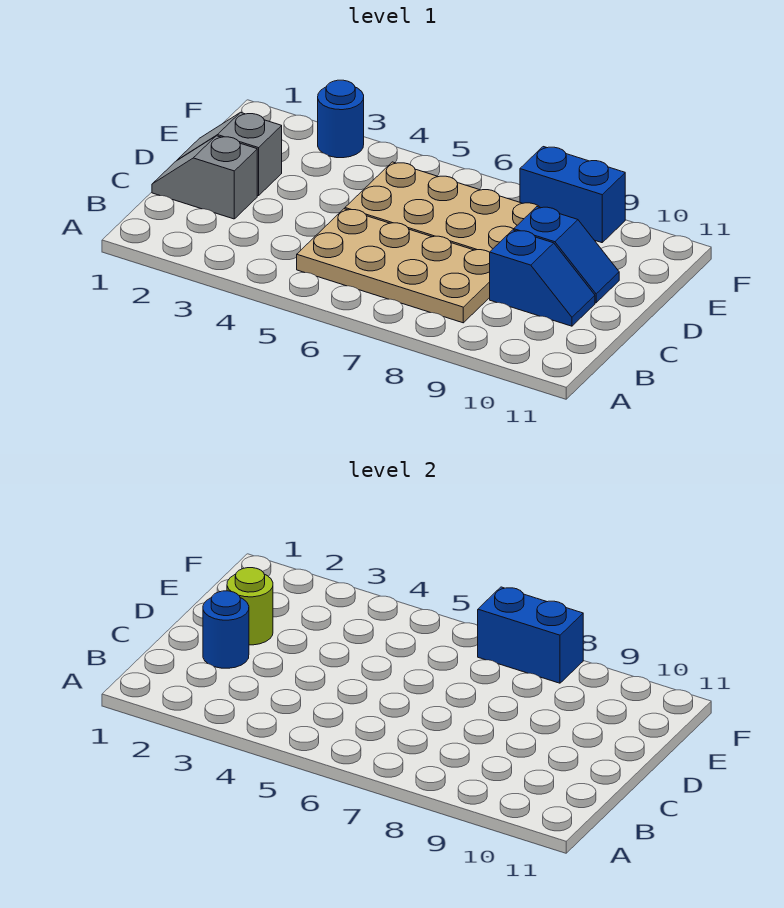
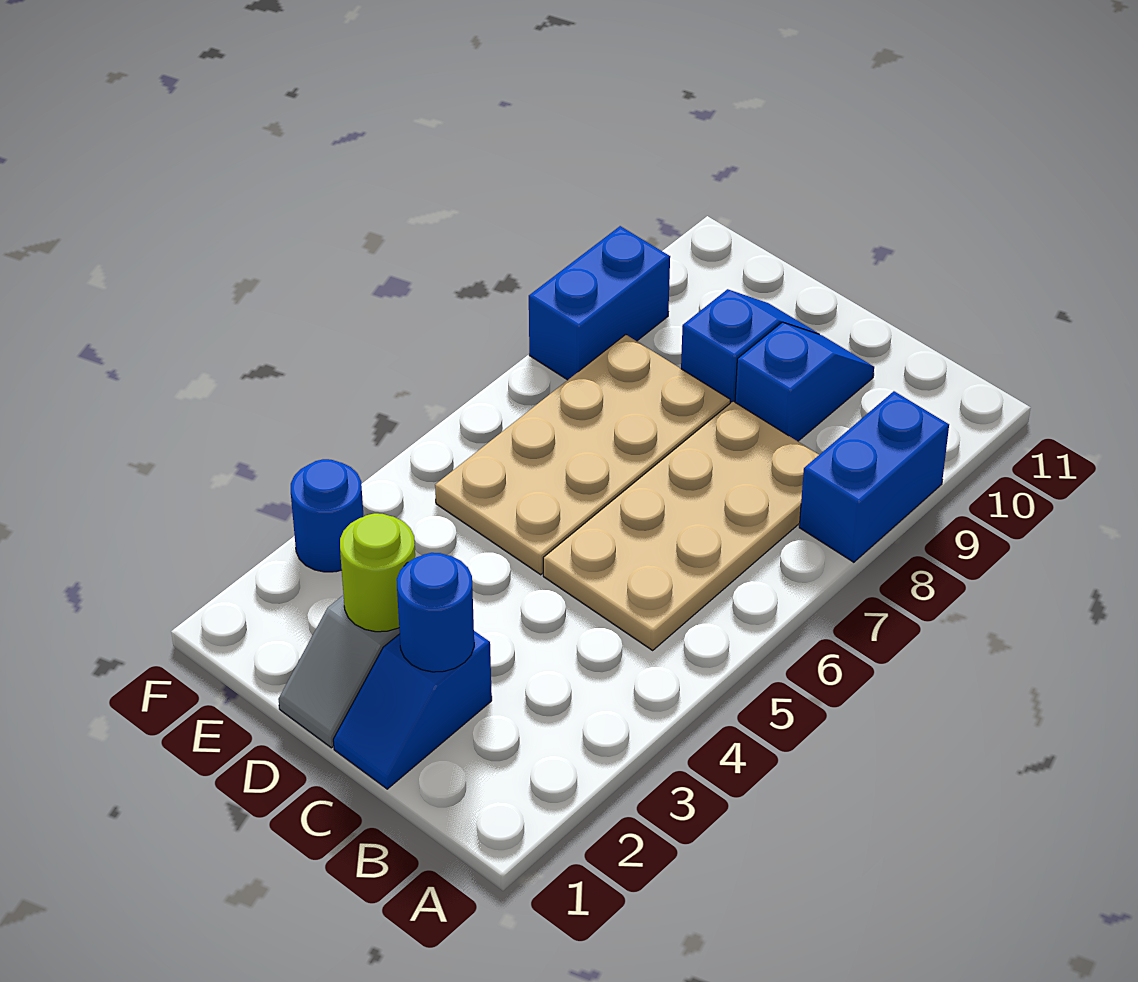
grey slope C1:C2 level 1 top 2 -> blue slope C1:C2 level 1 top 2
blue brick F7:F8 level 2 -> blue brick A8:A9 level 1

